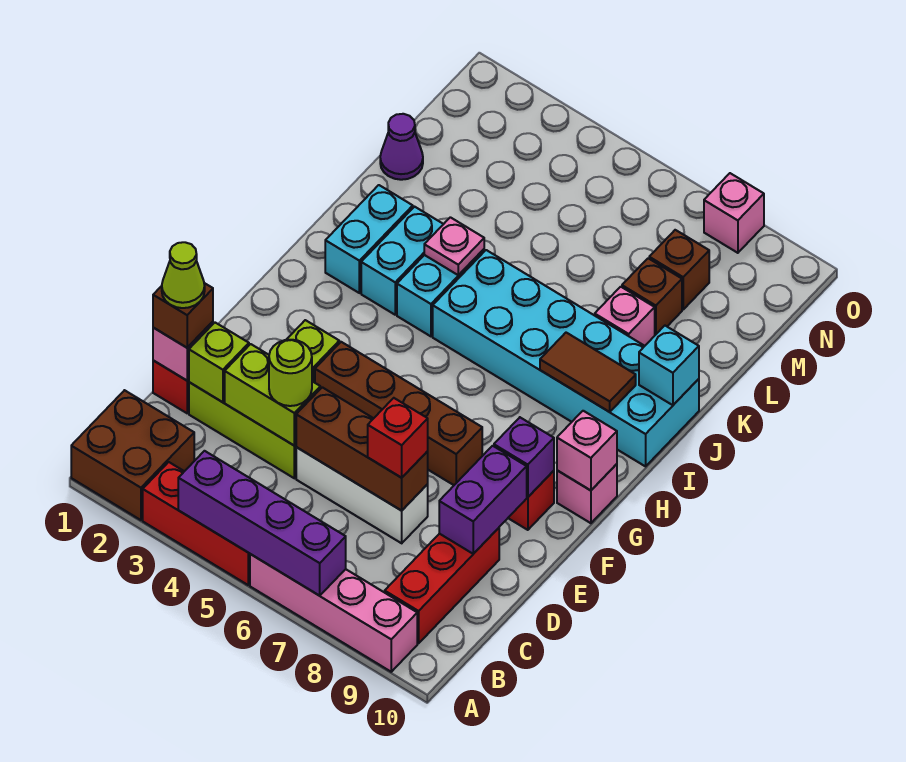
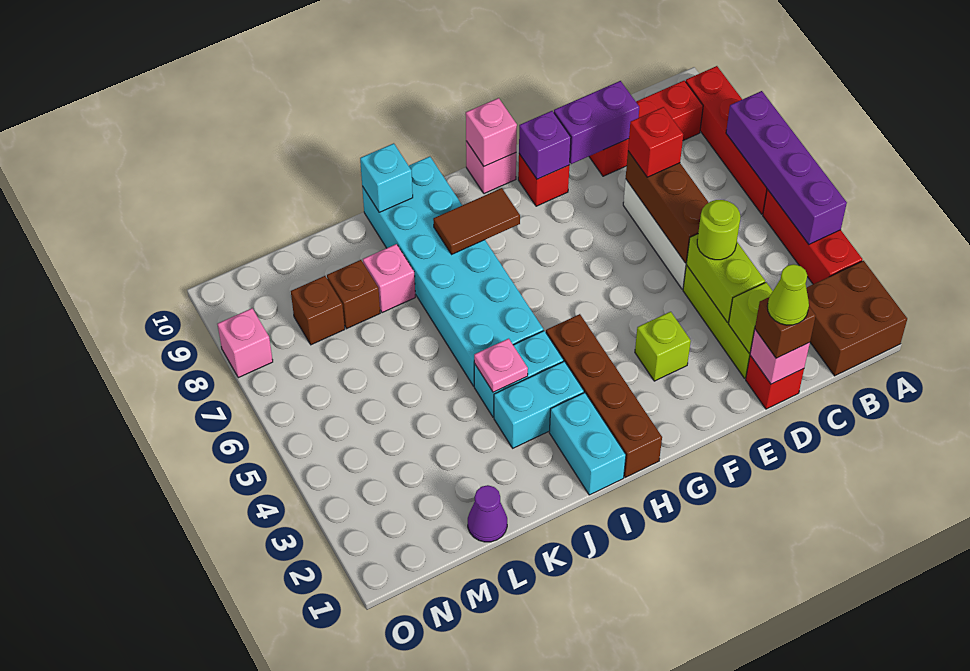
pink brick A6:A9 level 1 -> red brick A6:A9 level 1
brown brick F4:F7 level 1 -> brown brick H1:H4 level 1
cyan brick I2:J2 level 1 -> cyan brick I1:I2 level 1
brown tile I8:I9 level 2 -> brown tile H8:I8 level 2

